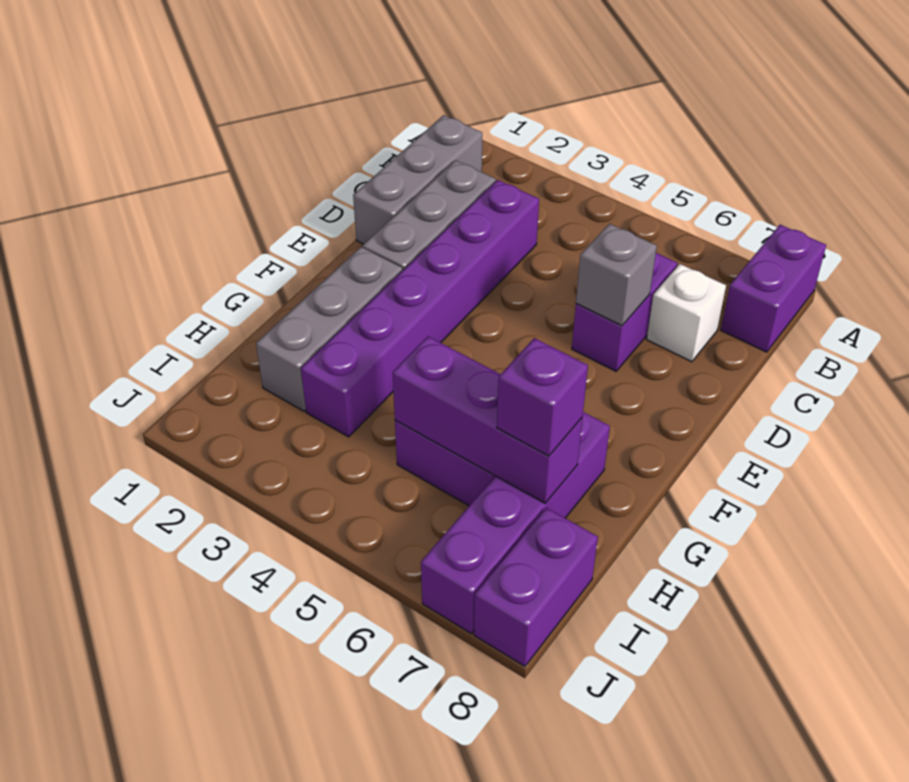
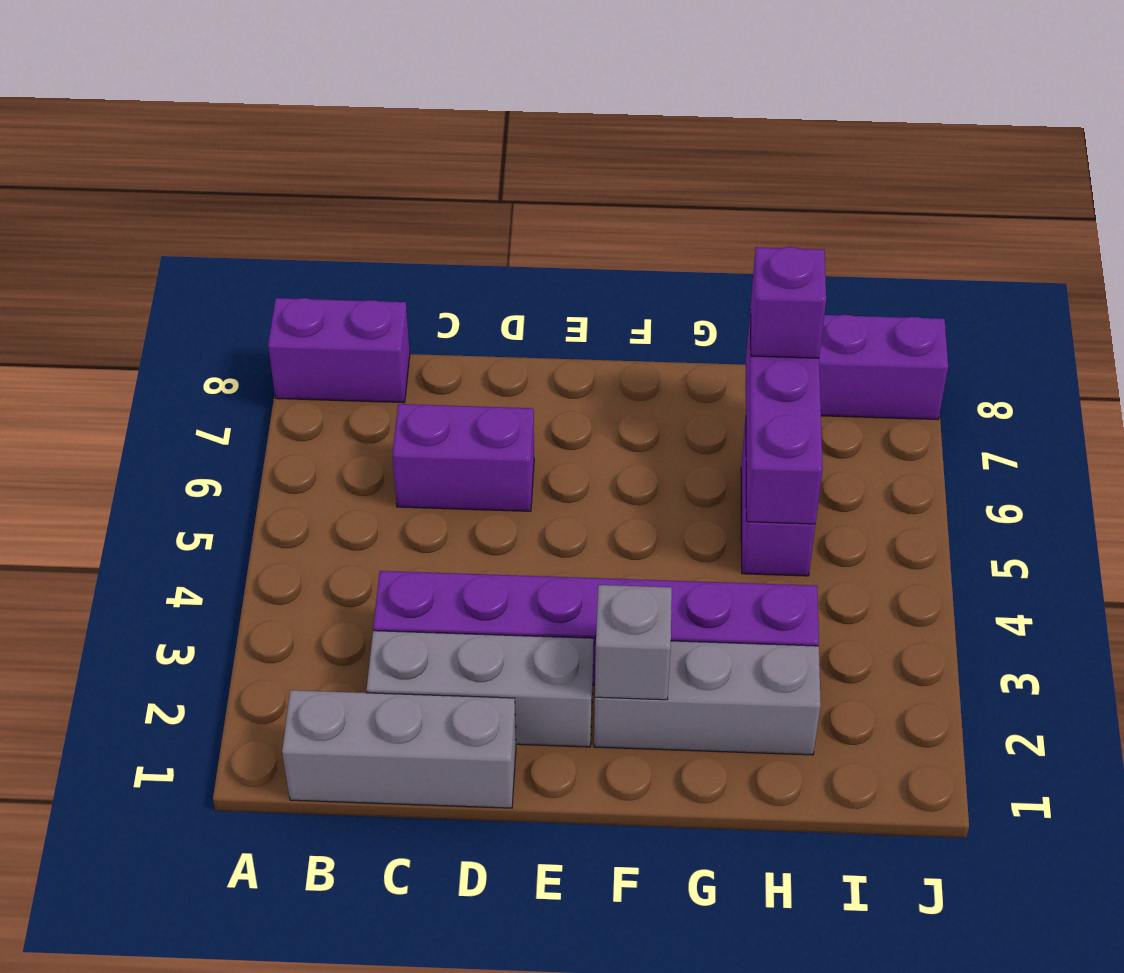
white brick C7 level 1 -> none
grey brick D6 level 2 -> grey brick F2 level 2
purple brick G7:J7 level 1 -> none

